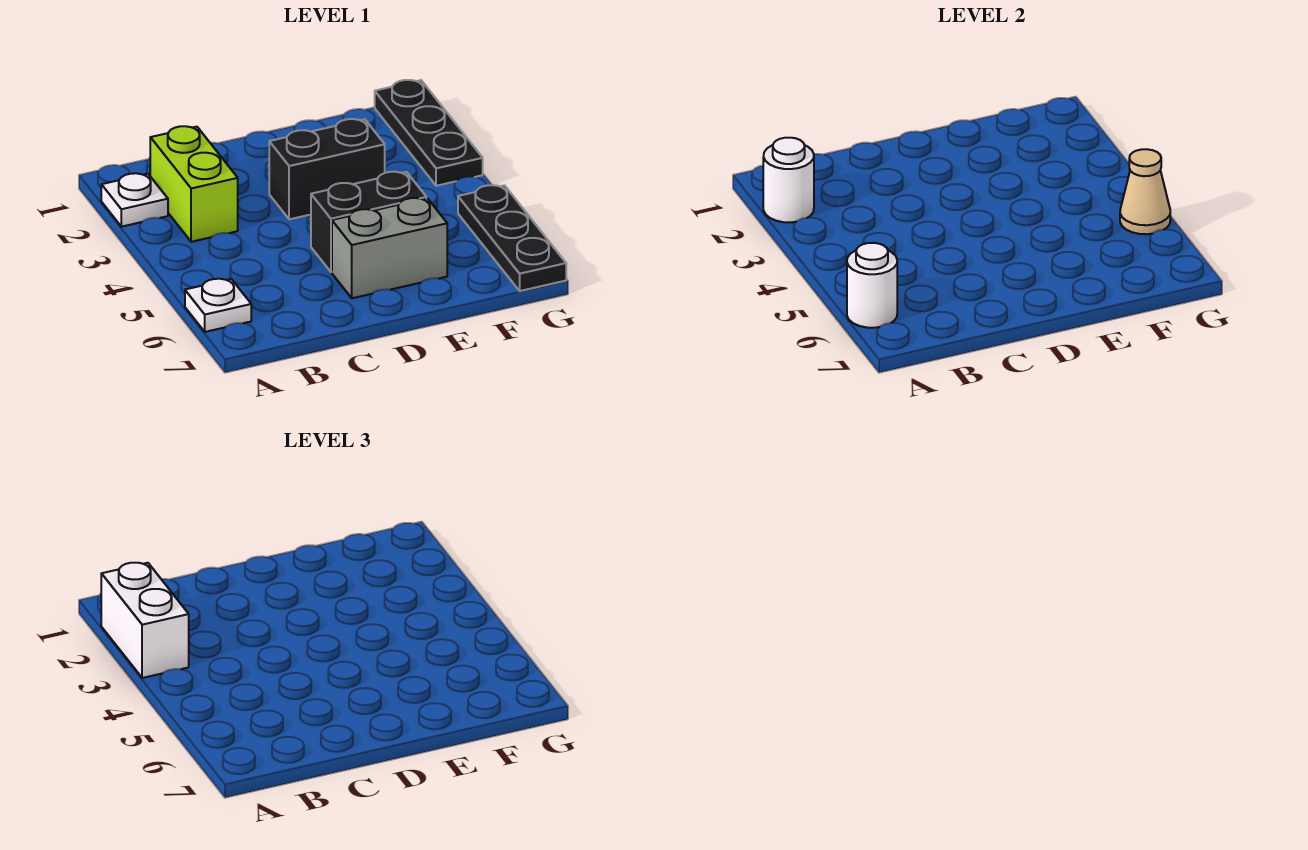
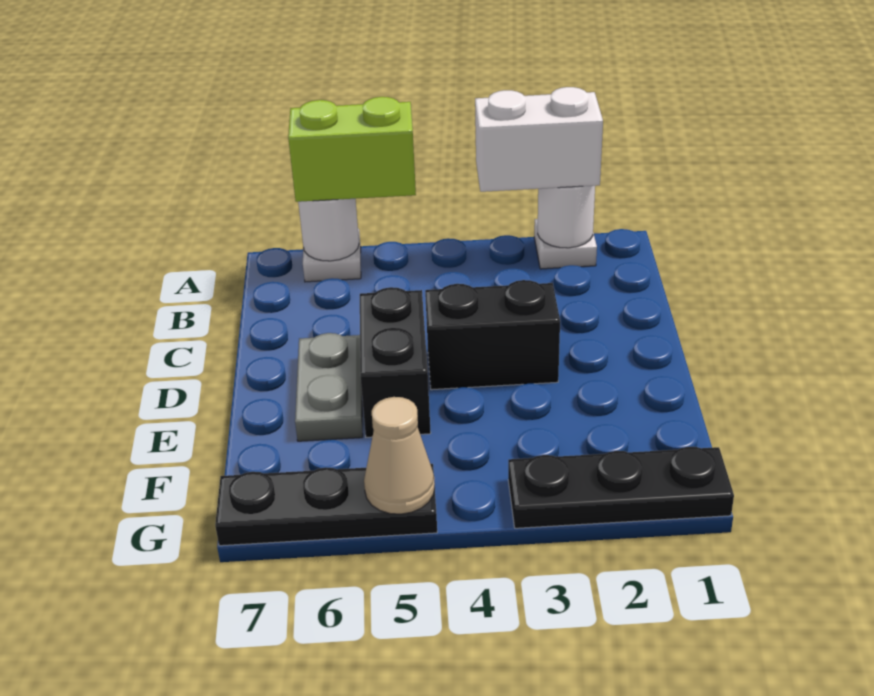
lime brick B2:B3 level 1 -> lime brick A5:A6 level 3
black brick D3:E3 level 1 -> black brick D3:D4 level 1
grey brick D6:E6 level 1 -> grey plate D6:E6 level 1

